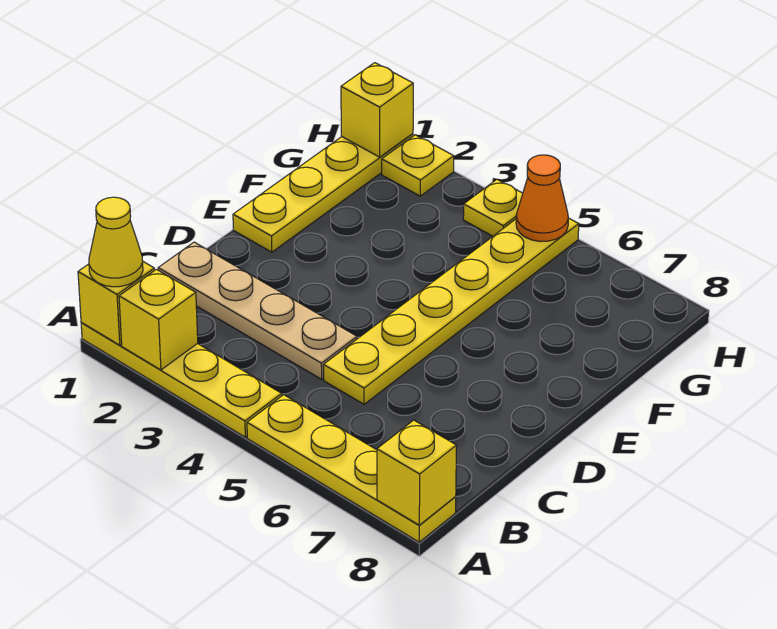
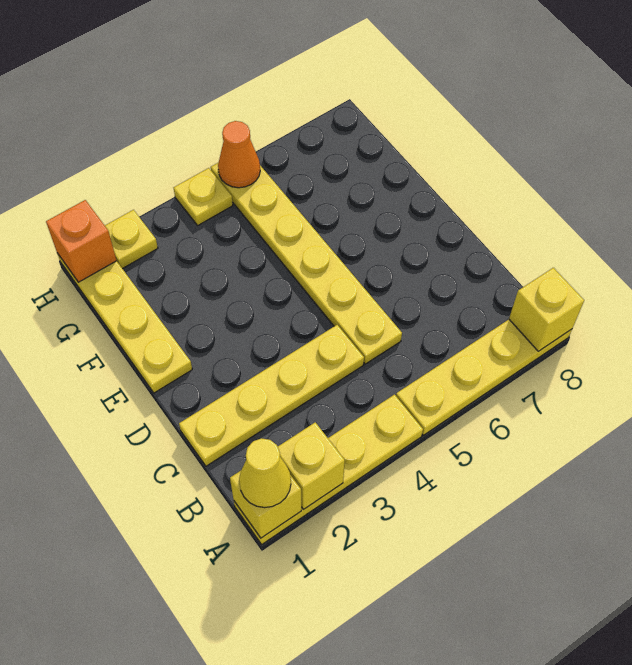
tan plate C1:C4 level 1 -> yellow plate C1:C4 level 1
yellow brick H1 level 2 -> orange brick H1 level 2

